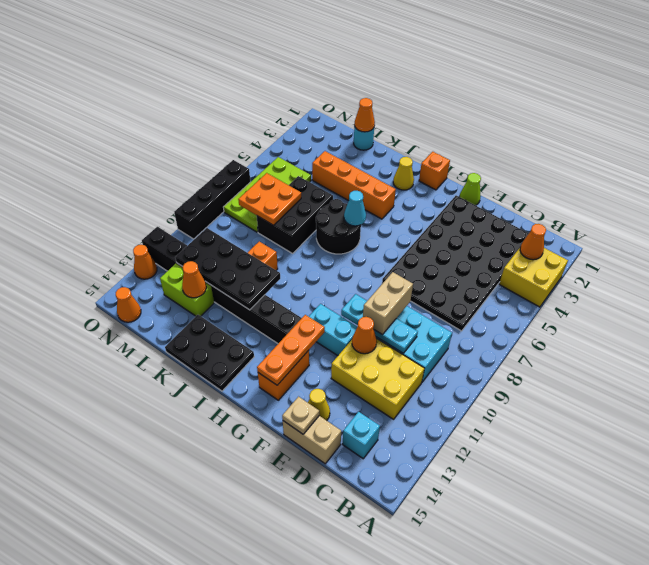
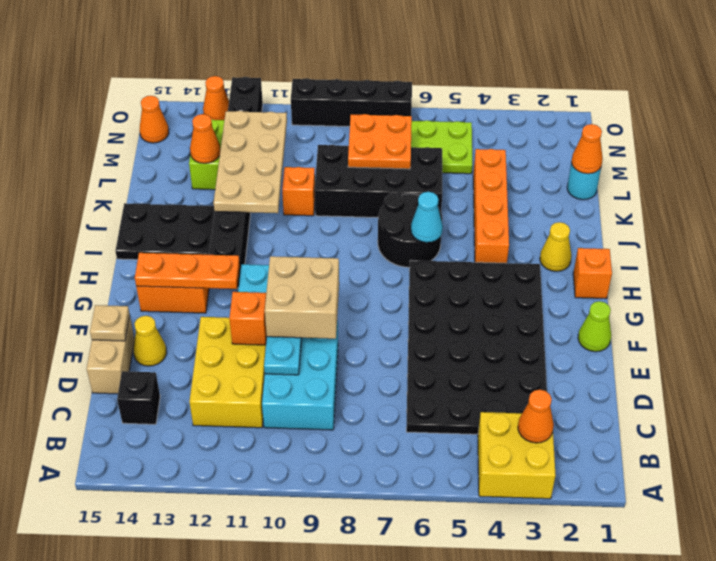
black plate C2:F7 level 1 -> black plate C3:H6 level 1
cyan brick C14 level 1 -> black brick C14 level 1
tan brick E9:E10 level 3 -> tan brick E9:F10 level 3
orange cone E11 level 2 -> orange brick E11 level 2
black plate I14:K15 level 1 -> black plate I13:J15 level 1
black plate J11:M12 level 2 -> tan plate J11:M12 level 2
black brick K6:L8 level 1 -> black brick K6:L9 level 1

